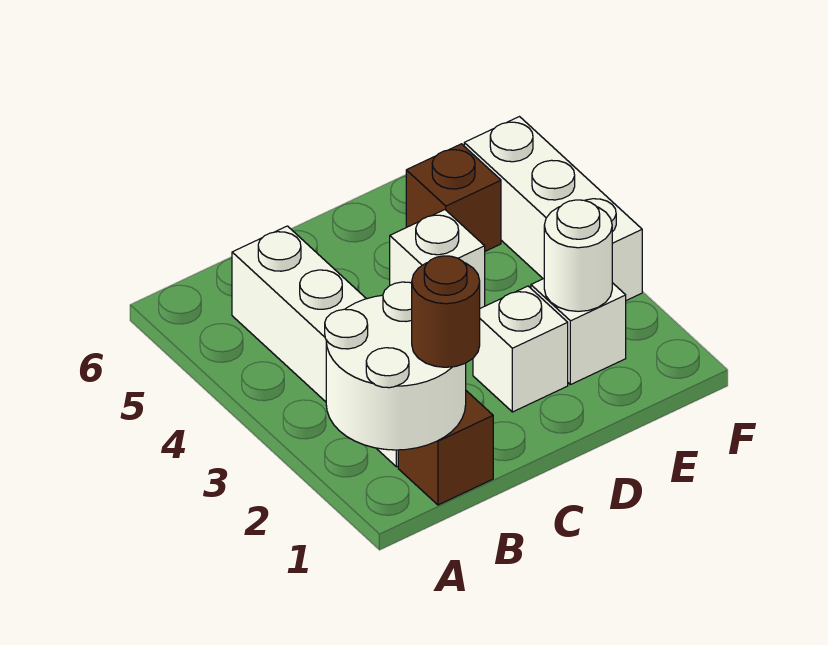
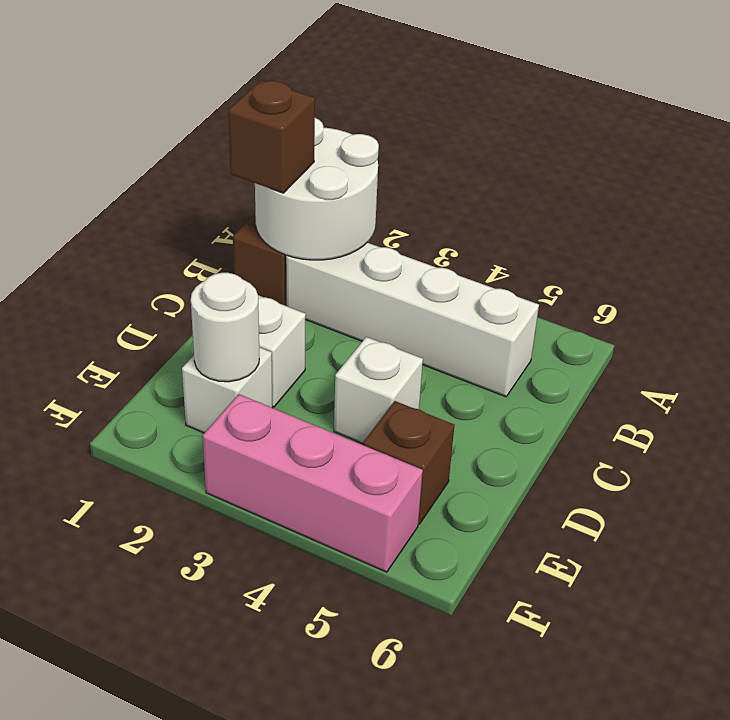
brown round brick B1 level 3 -> brown brick B1 level 3
white brick F3:F5 level 1 -> pink brick F3:F5 level 1

